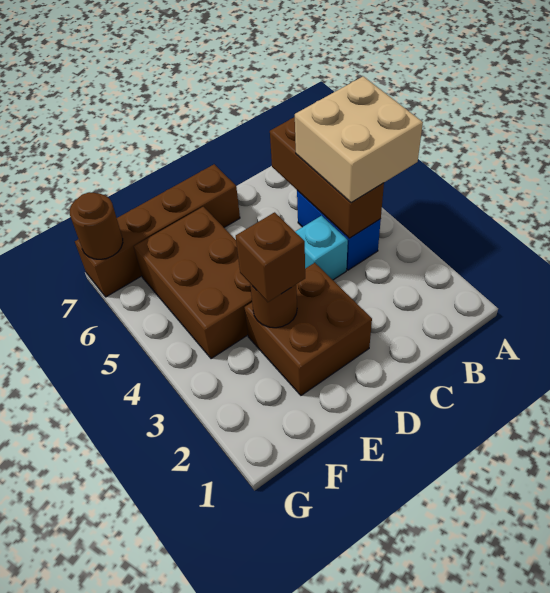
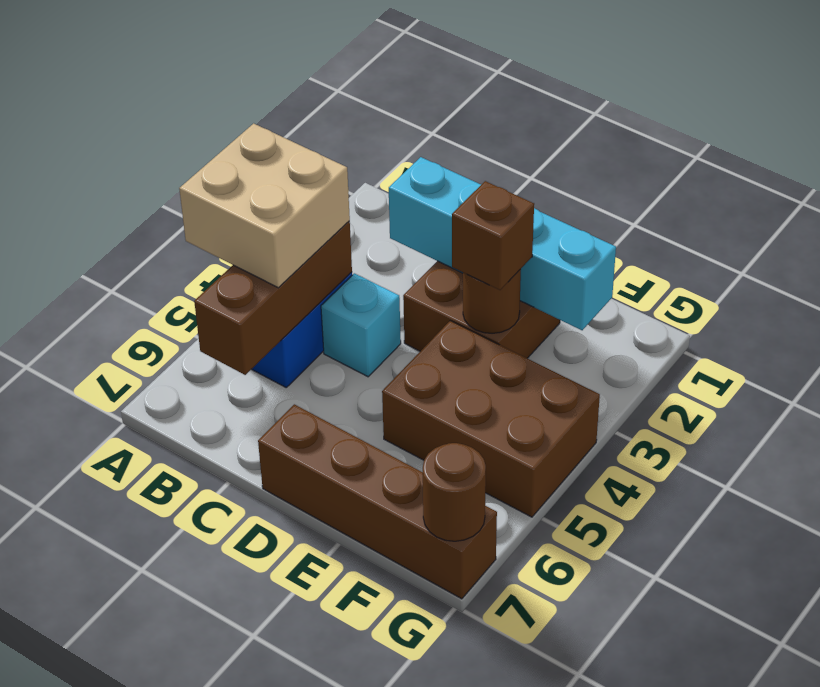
none -> cyan brick C2:F2 level 2
brown brick E4:F6 level 1 -> brown brick E4:G5 level 1

